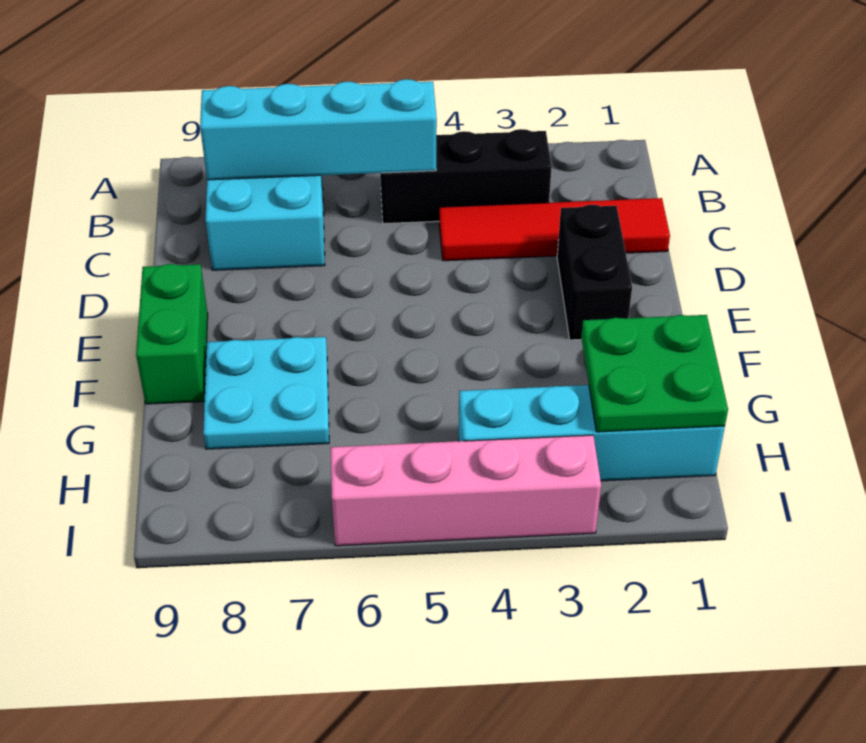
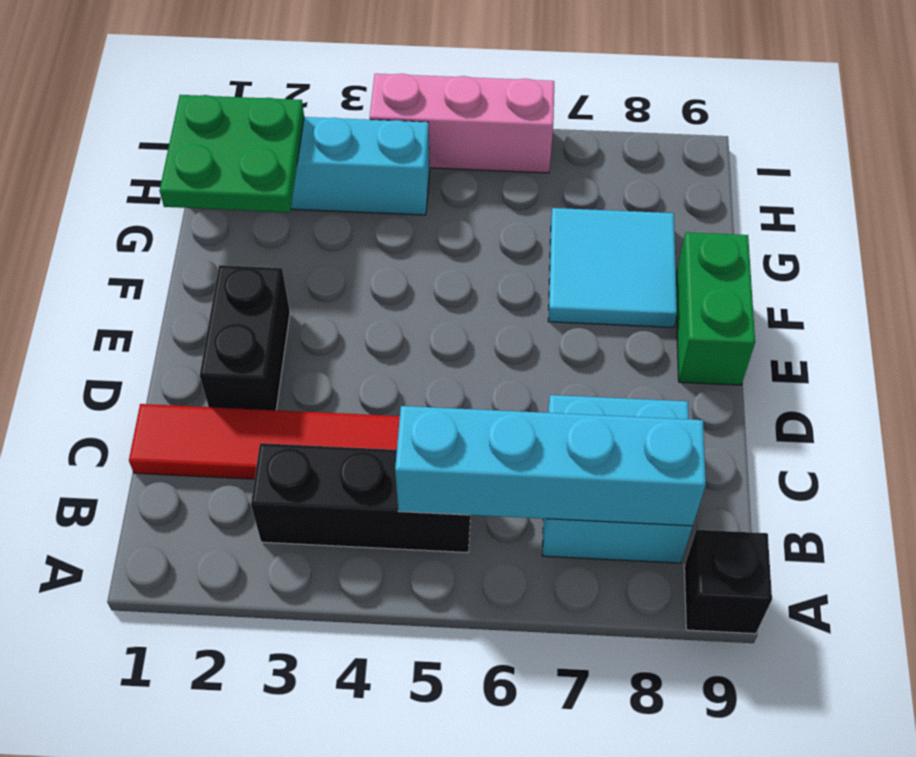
none -> black brick A9 level 1
cyan plate F7:G8 level 1 -> cyan tile F7:G8 level 1
pink brick I3:I6 level 1 -> pink brick I4:I6 level 1

